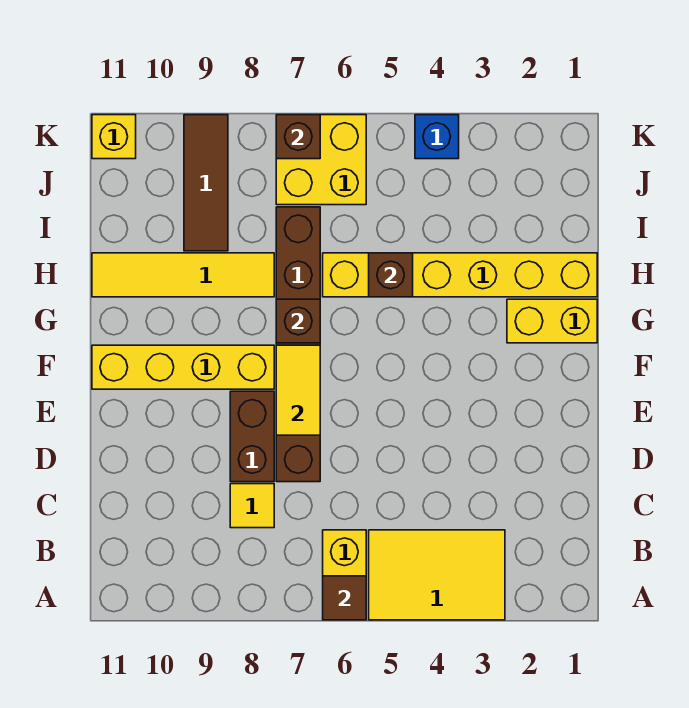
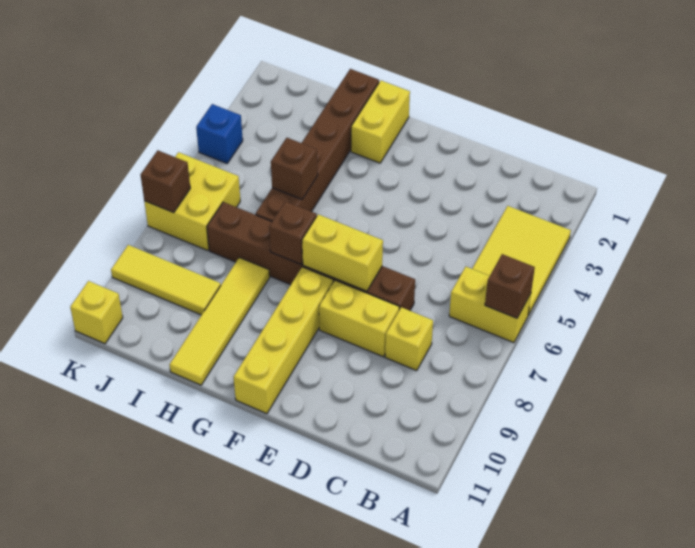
brown tile A6 level 2 -> brown brick A6 level 2
yellow tile C8 level 1 -> yellow brick C8 level 1
brown brick D8:E8 level 1 -> yellow brick D8:E8 level 1
yellow tile E7:F7 level 2 -> yellow brick E7:F7 level 2
yellow brick H1:H6 level 1 -> brown brick H1:H6 level 1
brown tile I9:K9 level 1 -> yellow tile I9:K9 level 1

